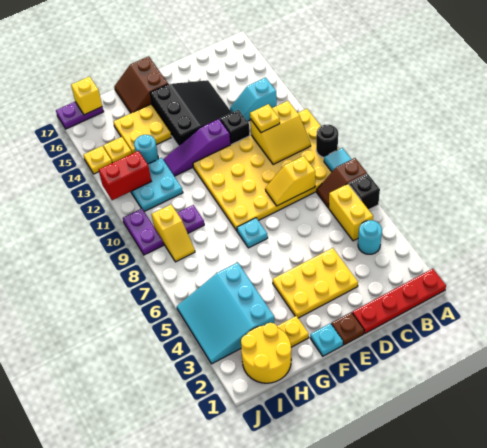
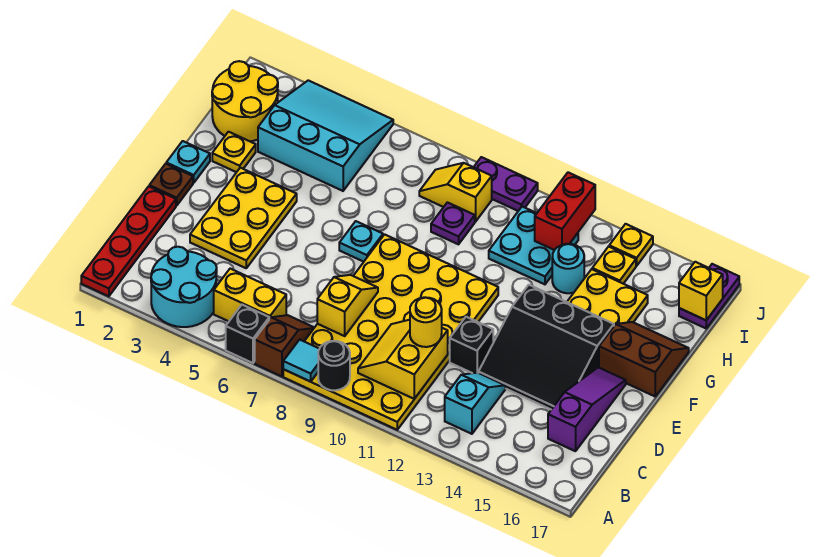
cyan round brick B4 level 1 -> cyan round brick A3:B4 level 1
yellow plate C11 level 3 -> yellow round brick C11 level 3
purple slope E12:G12 level 1 top E -> purple slope C16:E16 level 1 top C

